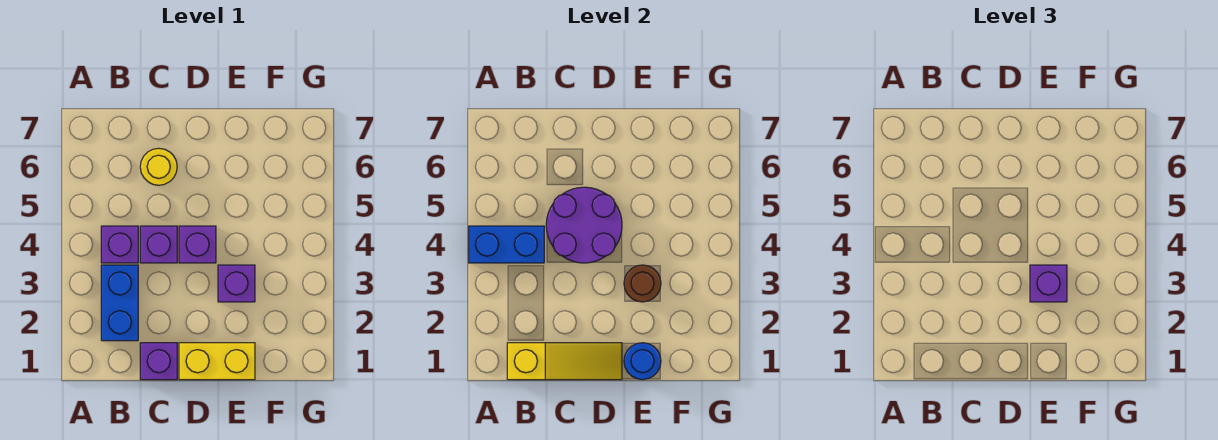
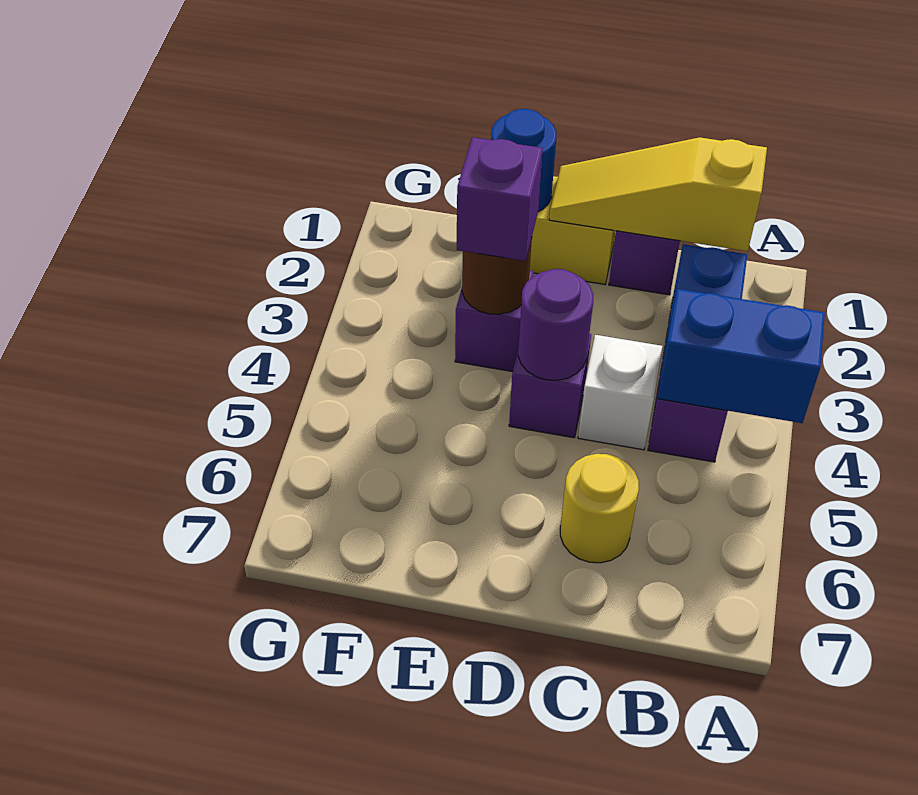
purple brick C4 level 1 -> white brick C4 level 1
purple round brick C4:D5 level 2 -> purple round brick D4 level 2

